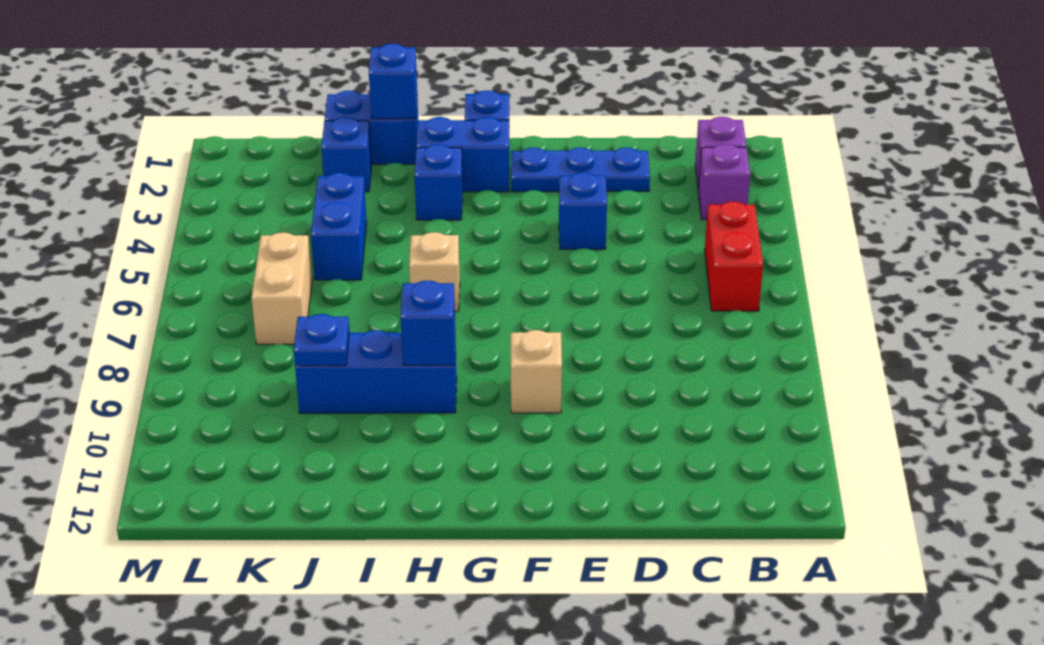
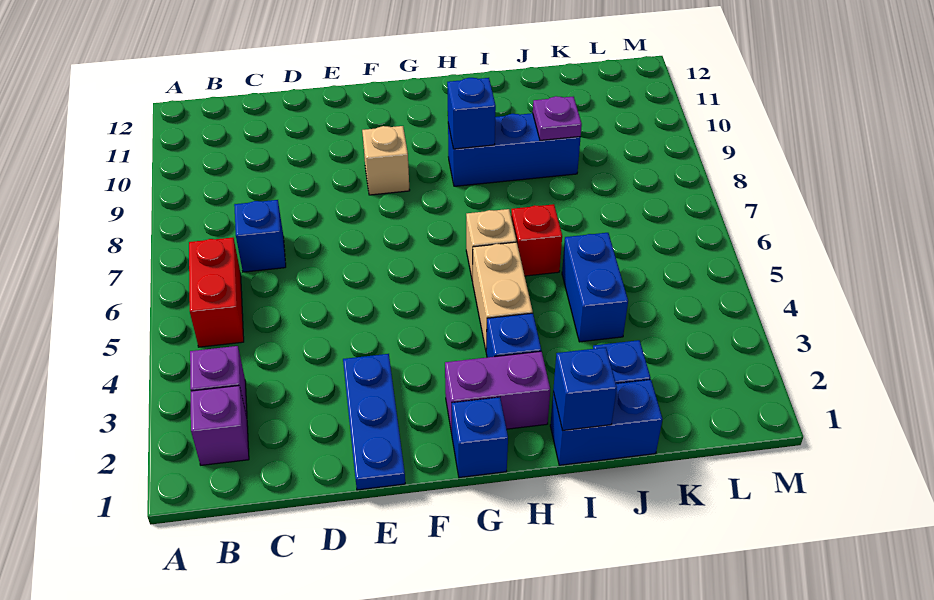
blue plate D2:F2 level 1 -> blue plate E1:E3 level 1
blue brick E4 level 1 -> blue brick C7 level 1
blue brick G2:H2 level 1 -> purple brick G2:H2 level 1
none -> red brick I6 level 1
blue plate J9 level 2 -> purple plate J9 level 2
tan brick K6:K7 level 1 -> tan brick H4:H5 level 1

